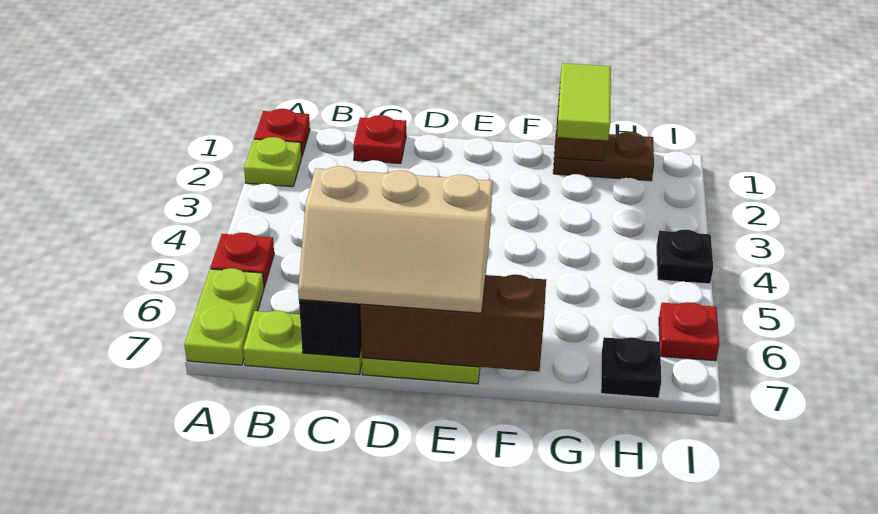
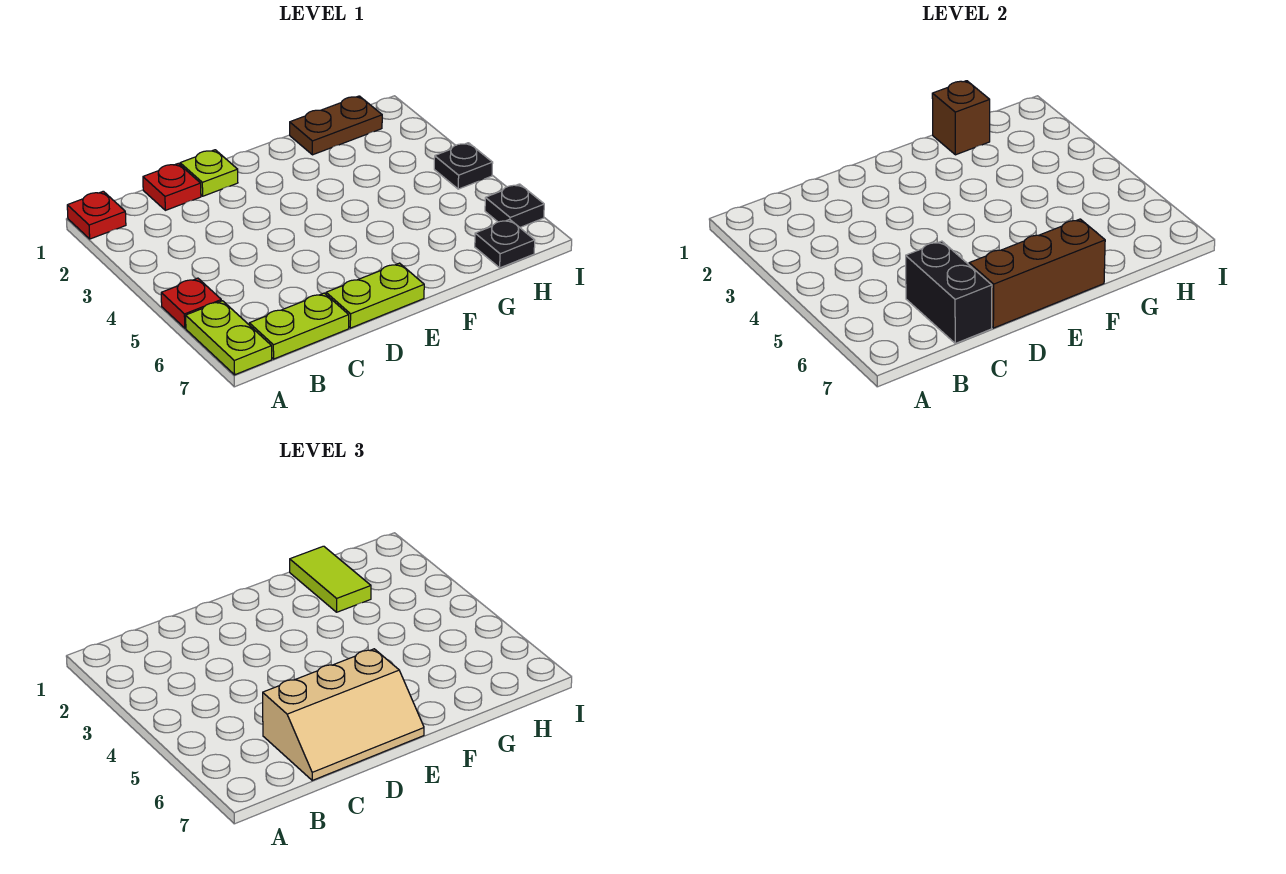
lime plate A2 level 1 -> lime plate D1 level 1
red plate I6 level 1 -> black plate I6 level 1

